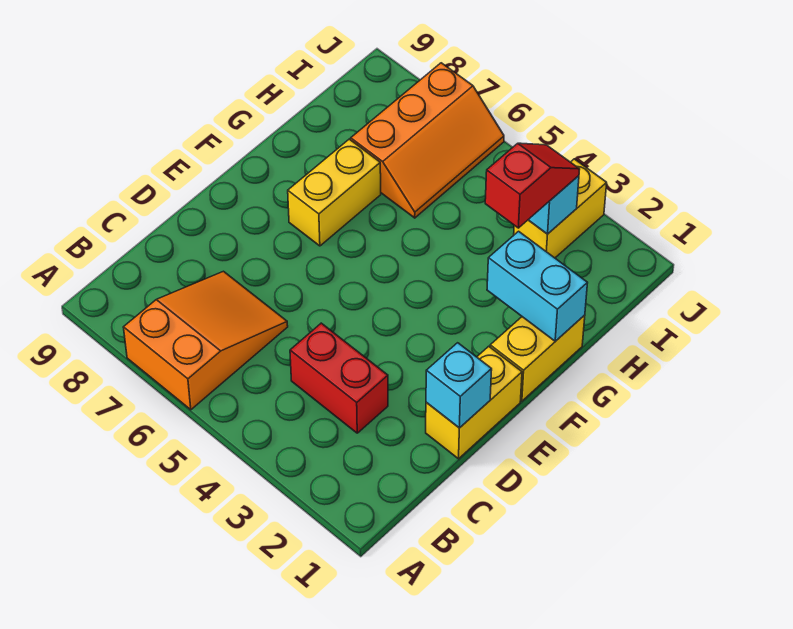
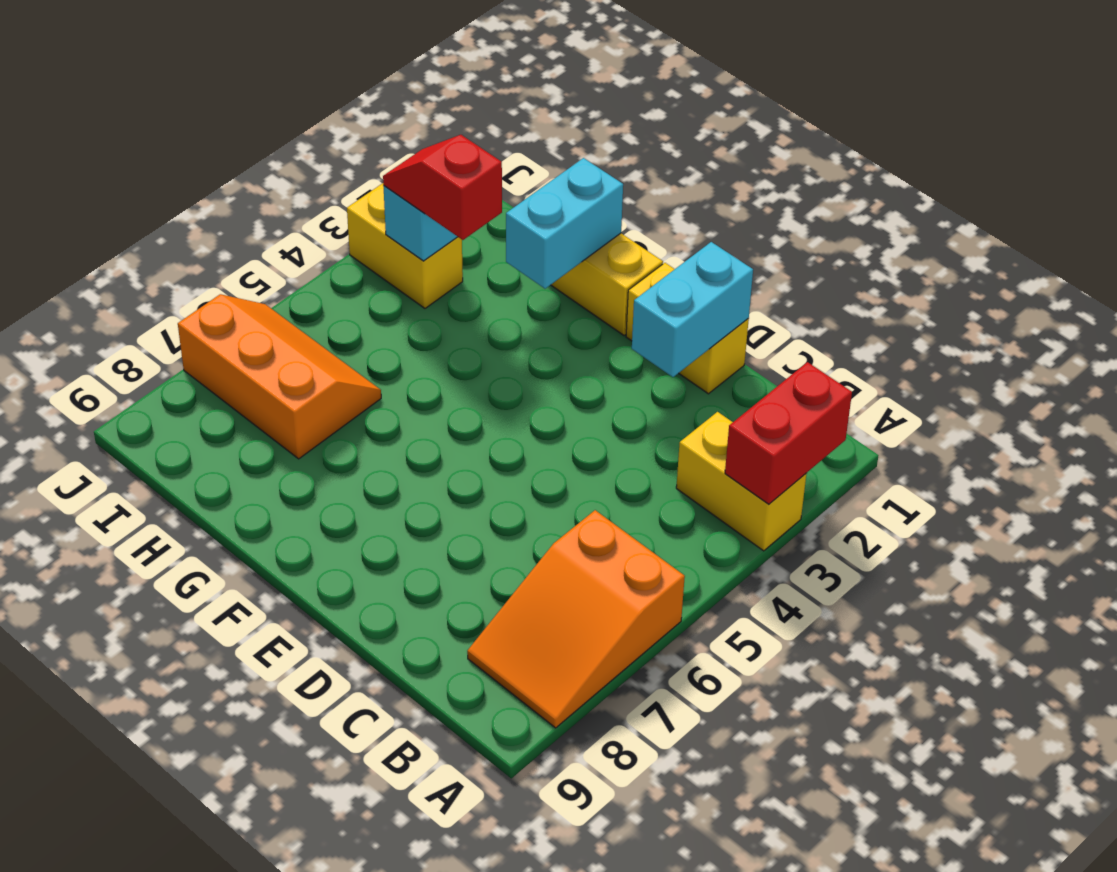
orange slope A6:C7 level 1 top A -> orange slope A6:B8 level 1 top 6
red brick C3:C4 level 1 -> red brick A2:A3 level 2
cyan brick D1 level 2 -> cyan brick D1:D2 level 2
yellow brick F7:G7 level 1 -> yellow brick A3:B3 level 1

